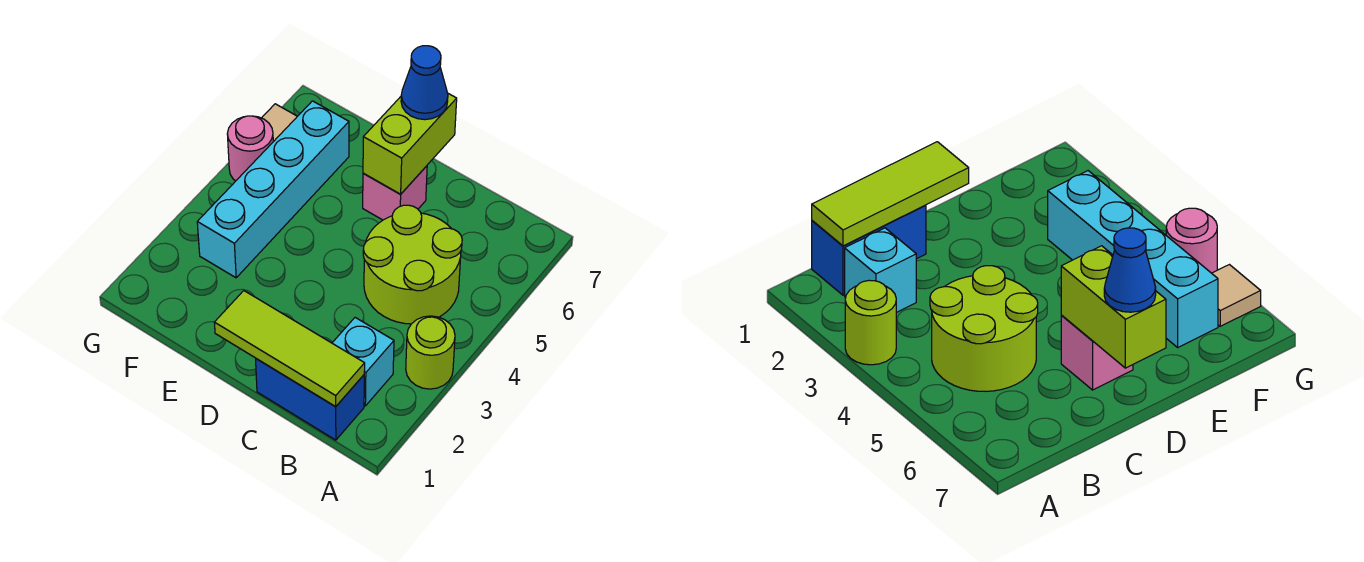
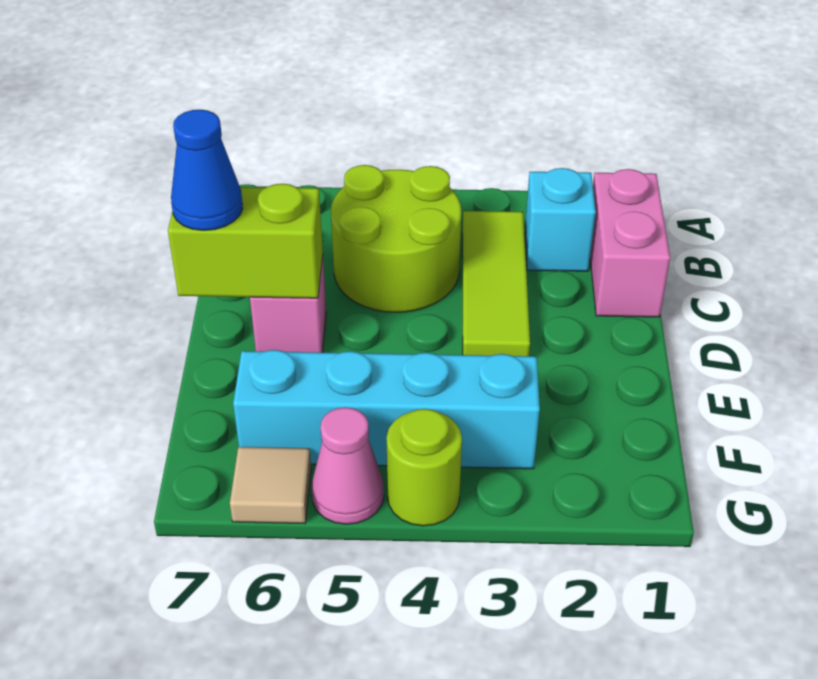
lime round brick A3 level 1 -> lime round brick G4 level 1
blue brick B1:C1 level 1 -> pink brick B1:C1 level 1
lime tile B1:D1 level 2 -> lime tile B3:D3 level 1
pink round brick G5 level 1 -> pink cone G5 level 1

